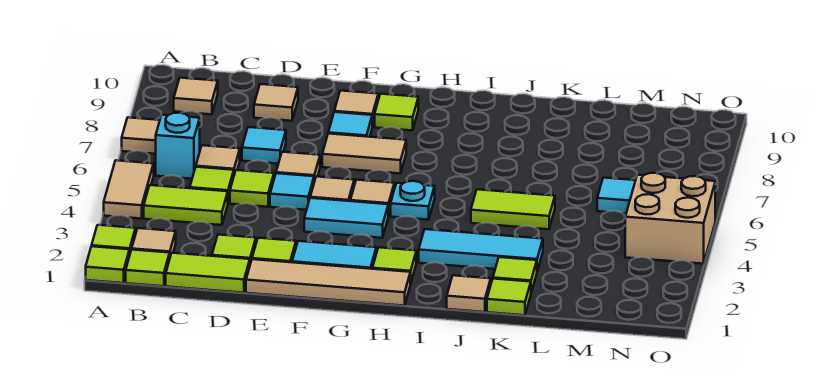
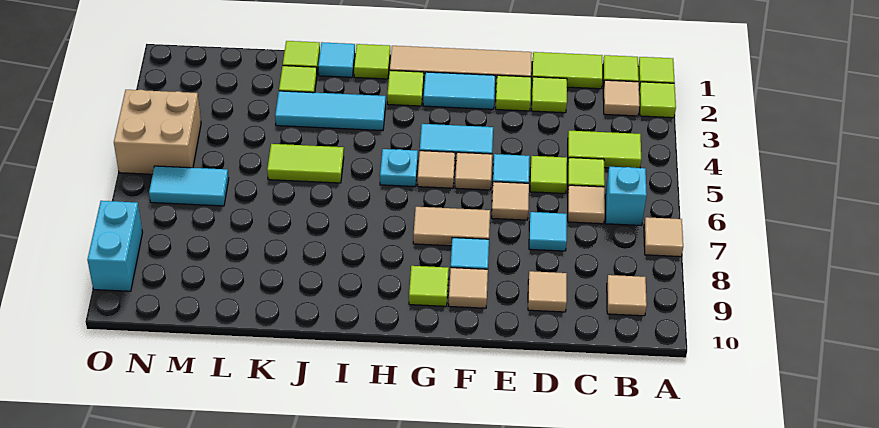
tan tile A4:A5 level 1 -> none
none -> lime tile I1 level 1
tan tile J1 level 1 -> cyan tile J1 level 1
none -> cyan brick O8:O9 level 1

